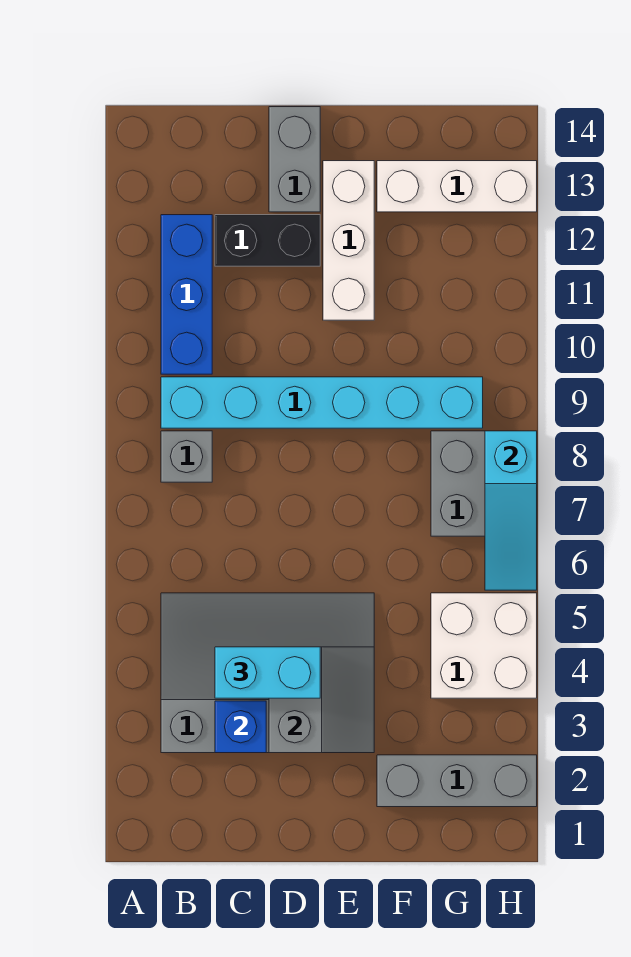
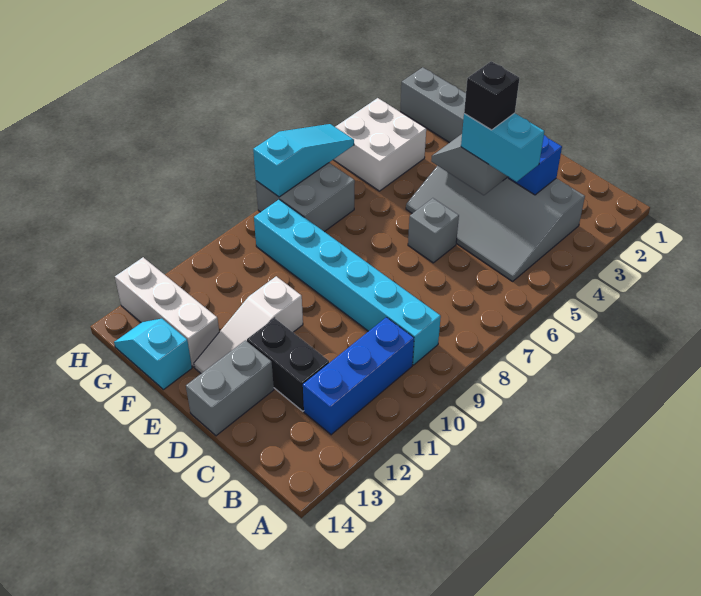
grey brick B8 level 1 -> grey brick D6 level 1
none -> black brick D4 level 4
white brick E11:E13 level 1 -> white slope E11:E13 level 1 top 11
none -> cyan slope F14:G14 level 1 top F

